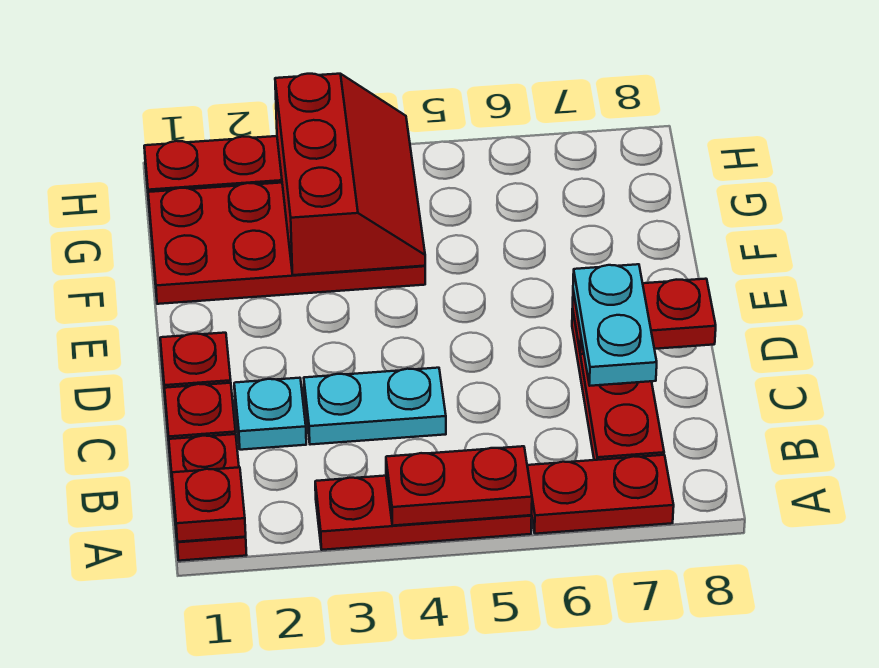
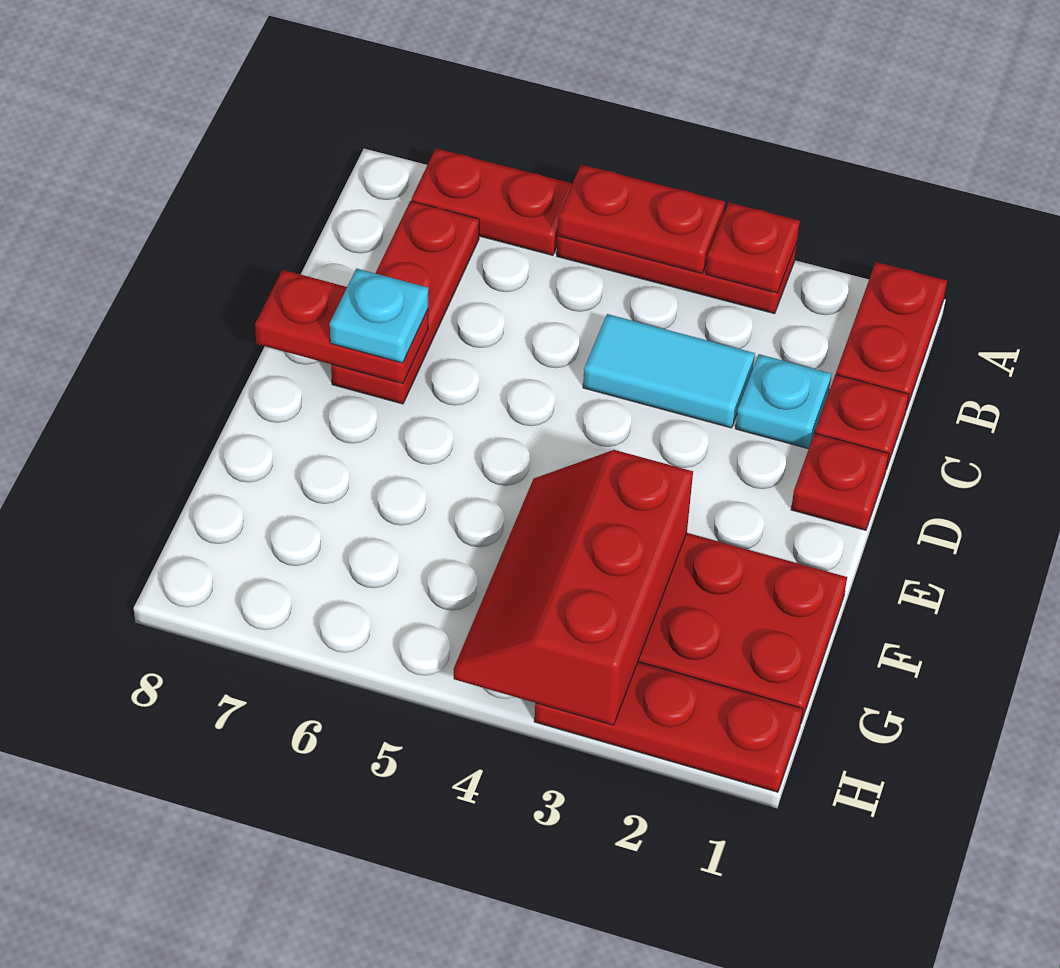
red plate A1 level 2 -> red plate A3 level 2
cyan plate C3:C4 level 1 -> cyan tile C3:C4 level 1
cyan plate C7:D7 level 3 -> cyan plate D7 level 3

